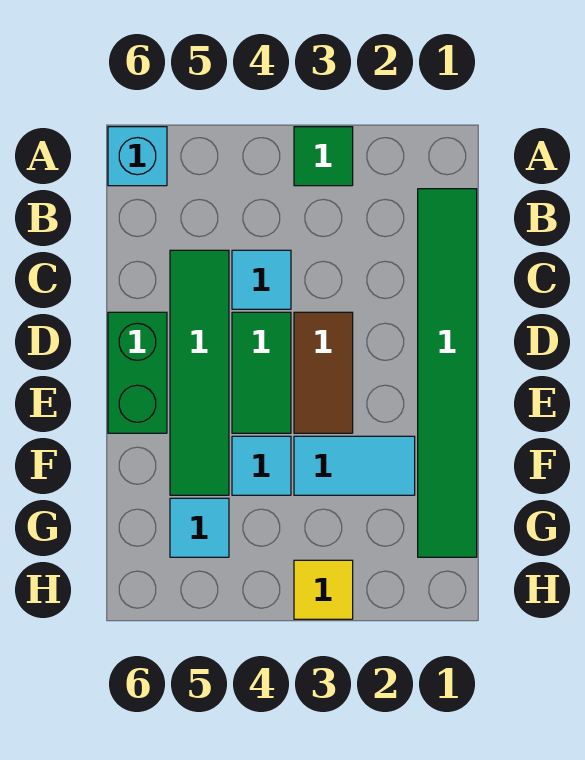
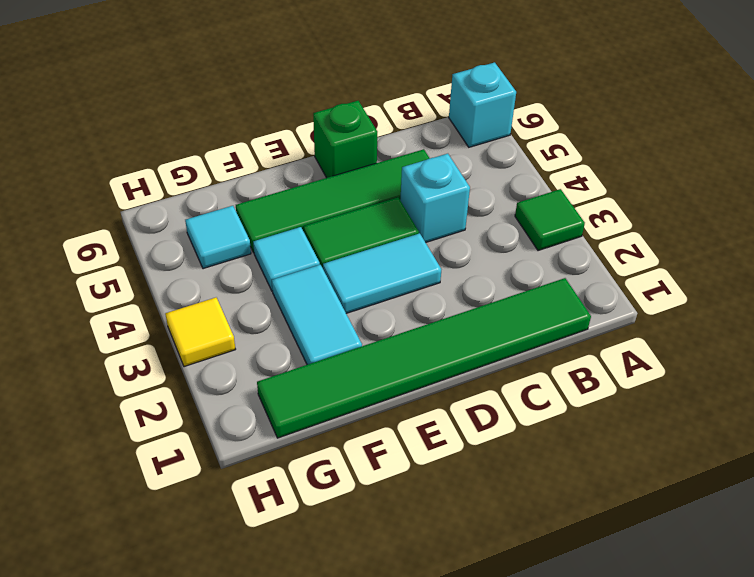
cyan tile C4 level 1 -> cyan brick C4 level 1
brown tile D3:E3 level 1 -> cyan tile D3:E3 level 1
green brick D6:E6 level 1 -> green brick D6 level 1

